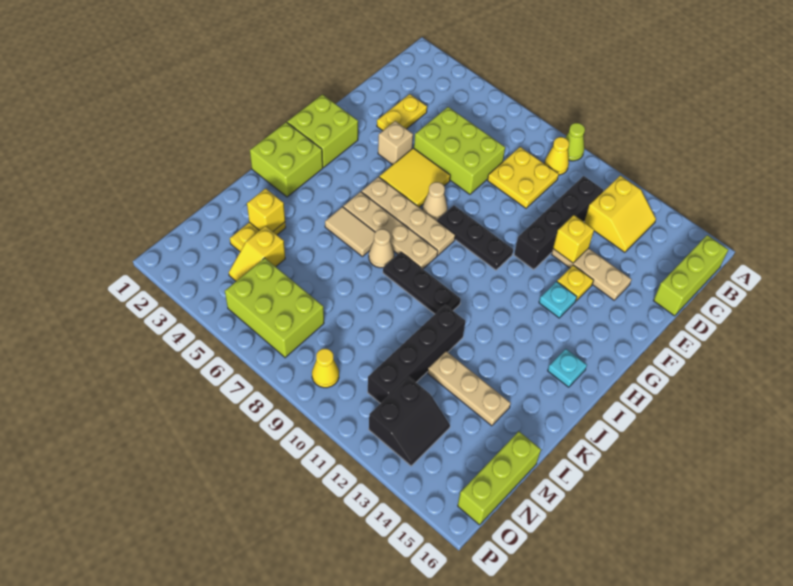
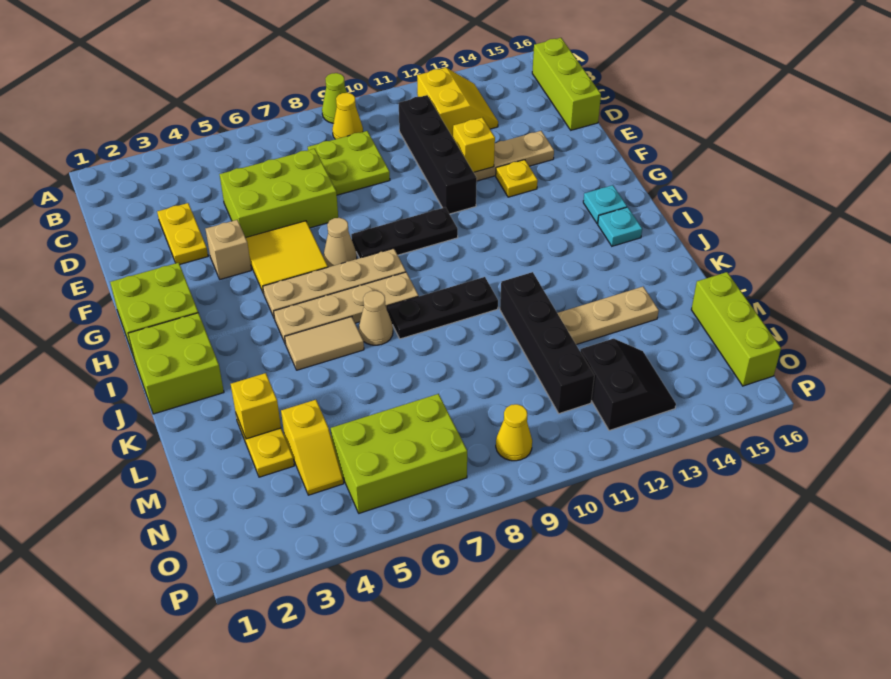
yellow plate C8:D9 level 1 -> lime plate C8:D9 level 1
cyan plate G13 level 1 -> cyan plate H15 level 1

